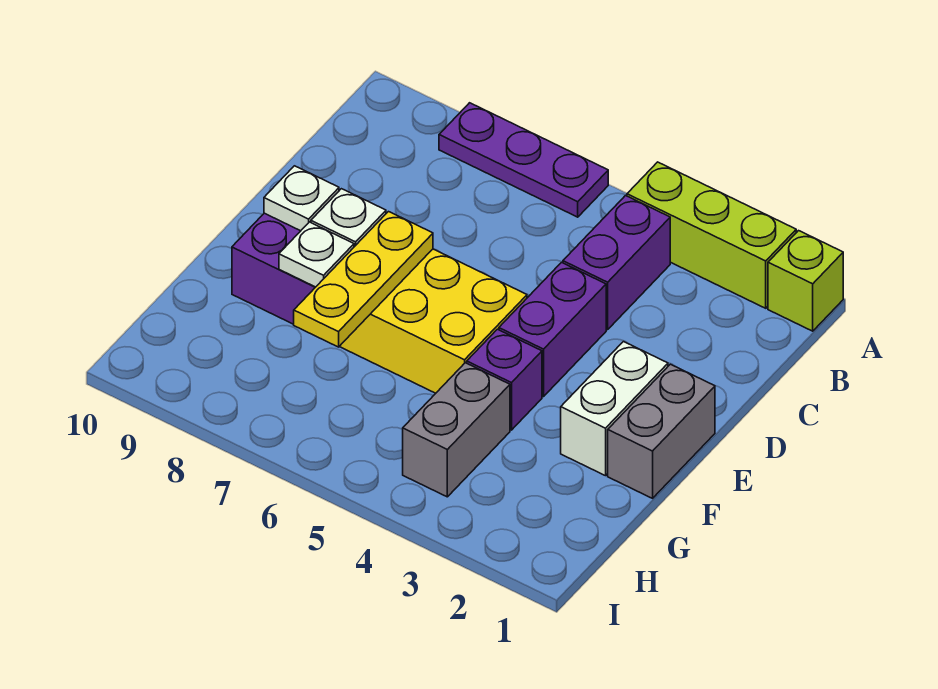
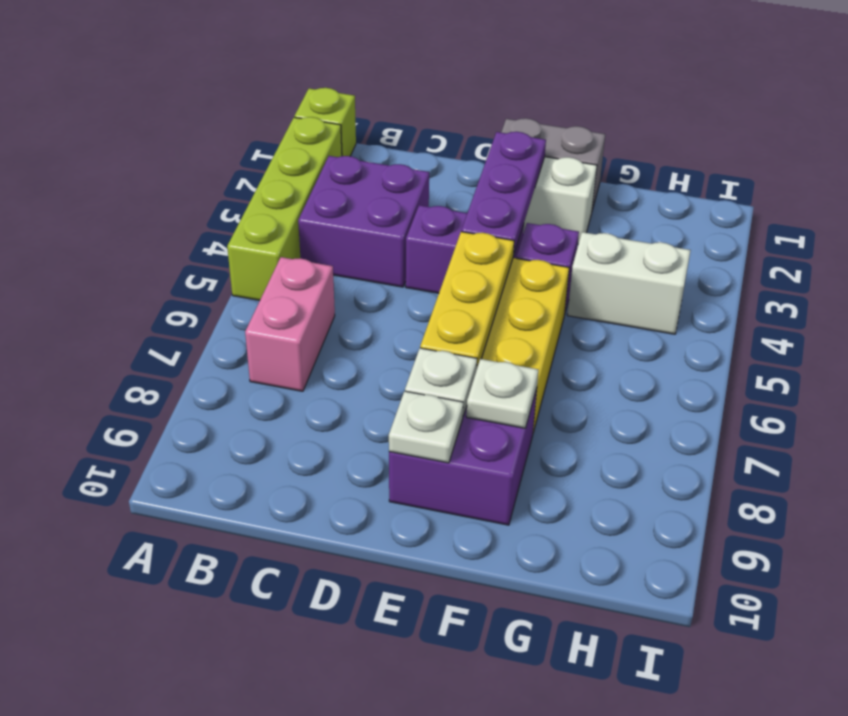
lime brick A2:A4 level 1 -> lime brick A2:A5 level 1
purple plate A6:A8 level 1 -> purple plate E2:E4 level 2
purple brick B4:C4 level 1 -> purple brick B3:C4 level 1
none -> pink brick B6:B7 level 1
yellow plate E7:G7 level 2 -> yellow plate E5:E7 level 2
grey brick G4:H4 level 1 -> white brick G4:H4 level 1

